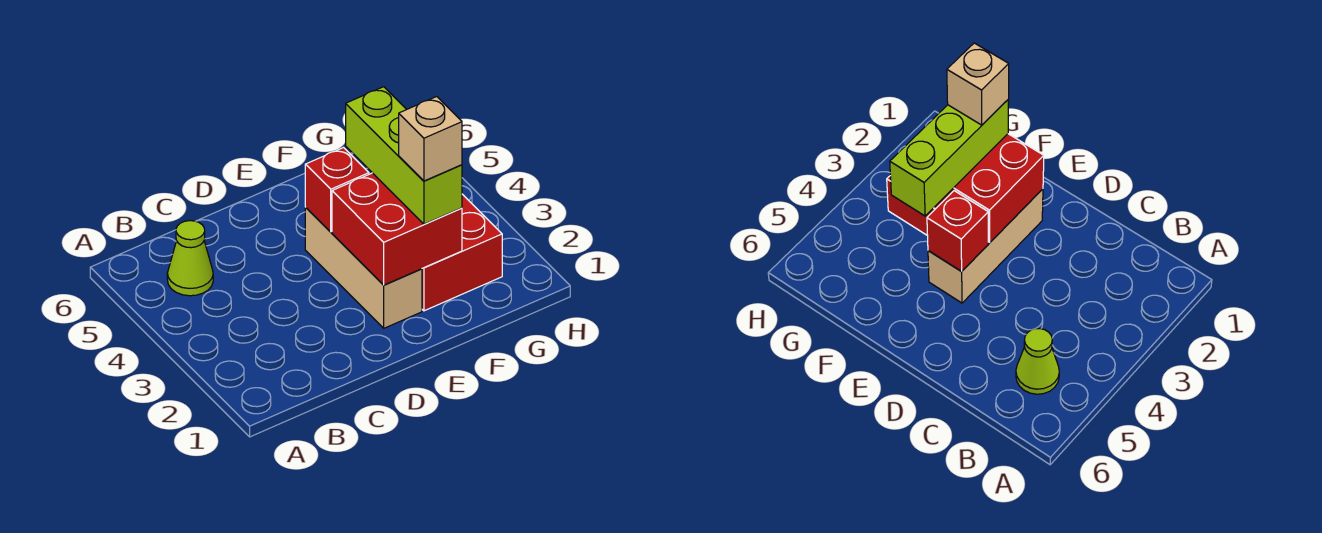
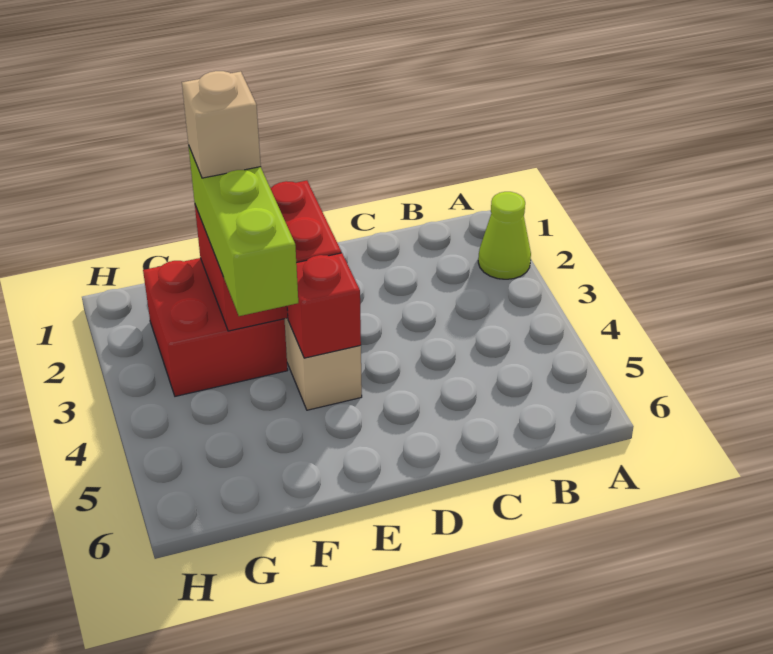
lime cone B5 level 1 -> lime cone A2 level 1

